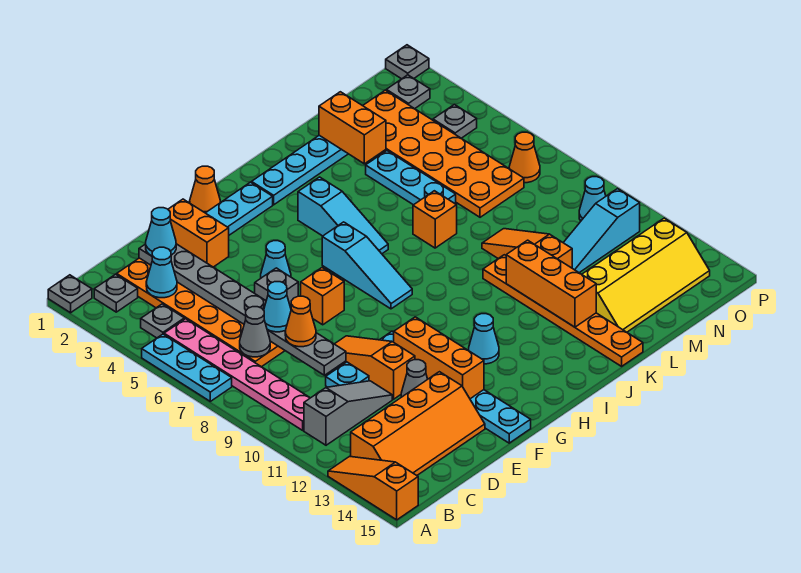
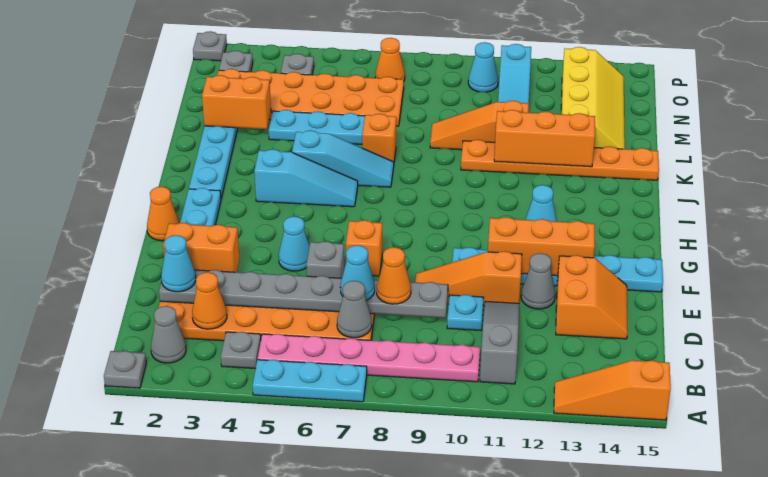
grey plate B2 level 1 -> grey cone B2 level 1
orange slope B13:E14 level 1 top 13 -> orange slope D13:E14 level 1 top 13
cyan cone C3 level 2 -> orange cone C3 level 2
cyan slope H6:H8 level 1 top 6 -> cyan slope J5:J7 level 1 top 5

